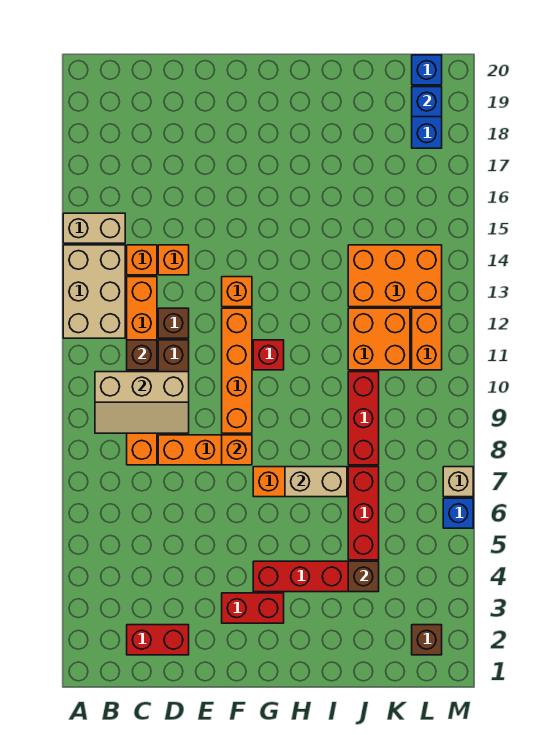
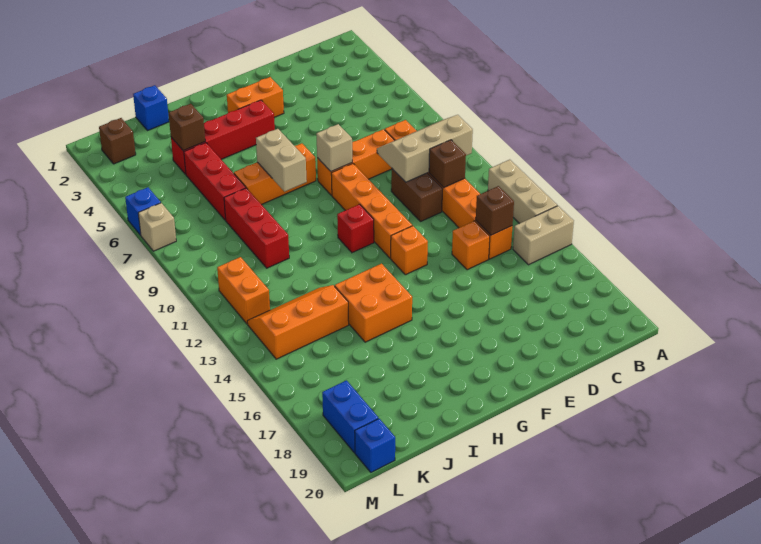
tan brick A12:B14 level 1 -> tan brick A12:A14 level 1
red brick C2:D2 level 1 -> none
brown brick D12 level 1 -> brown brick C14 level 2
red brick F3:G3 level 1 -> orange brick F3:G3 level 1
orange brick F8 level 2 -> tan brick F8 level 2
tan brick H7:I7 level 2 -> tan brick H7:H8 level 2
orange brick J11:K12 level 1 -> orange brick H14:I15 level 1
orange brick J13:L14 level 1 -> orange slope J13:L14 level 1 top 14
blue brick L19 level 2 -> blue brick J1 level 1

